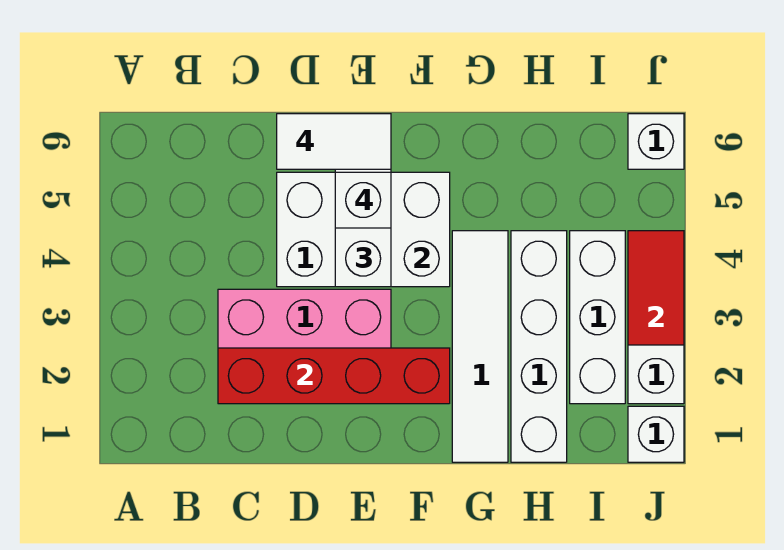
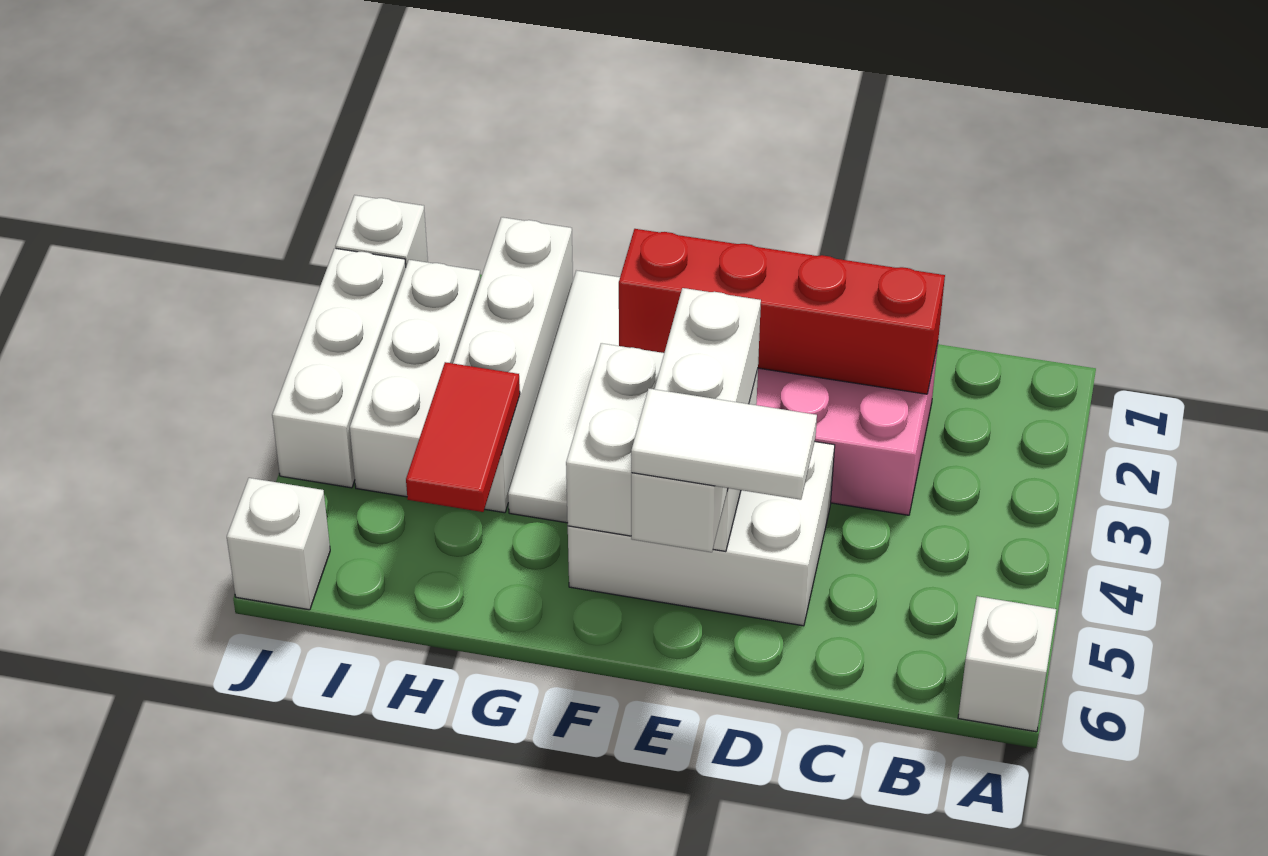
white brick E5 level 4 -> white brick A6 level 1
red tile J3:J4 level 2 -> red tile H4:H5 level 2

